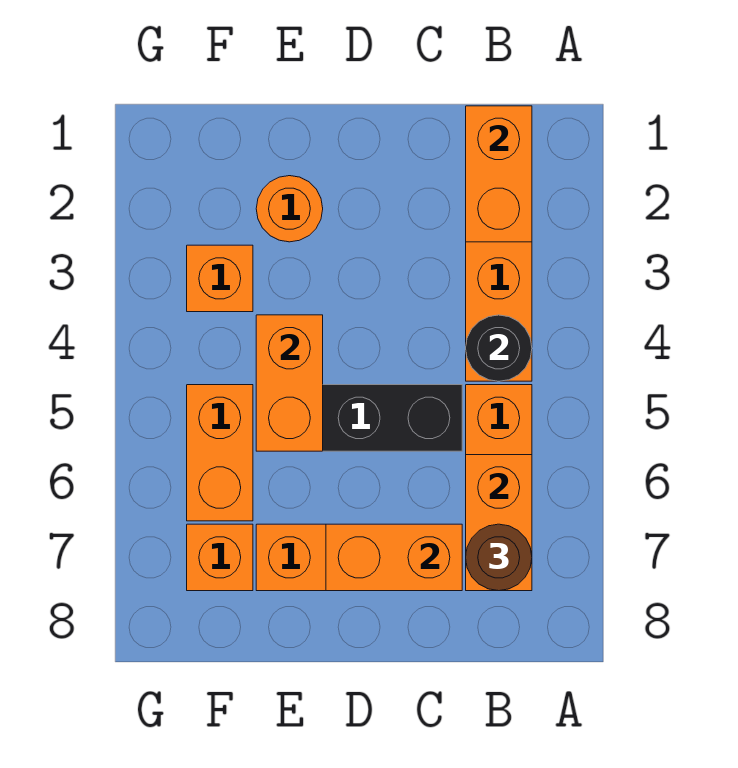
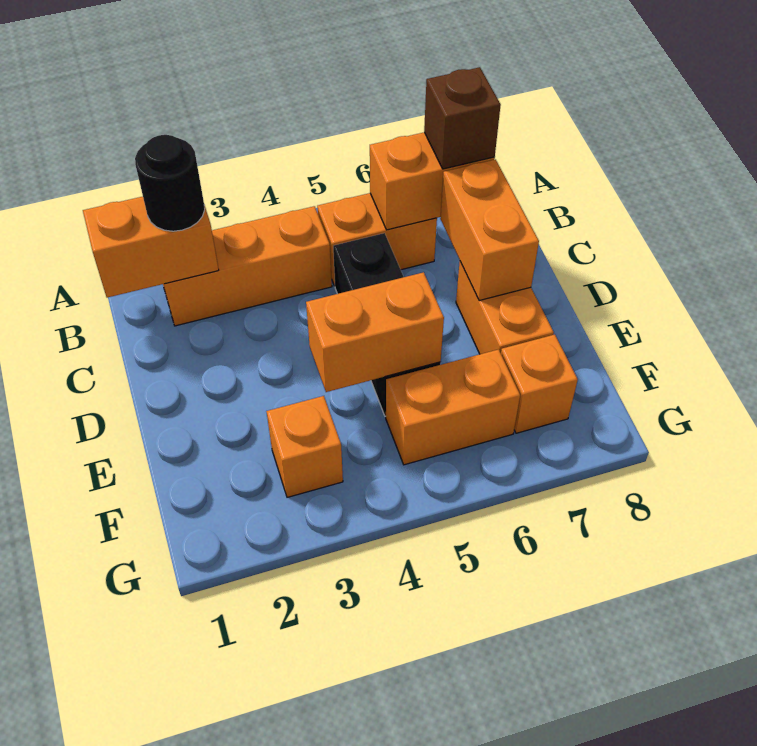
black round brick B4 level 2 -> black round brick B2 level 3
brown round brick B7 level 3 -> brown brick B7 level 3
orange round brick E2 level 1 -> none

